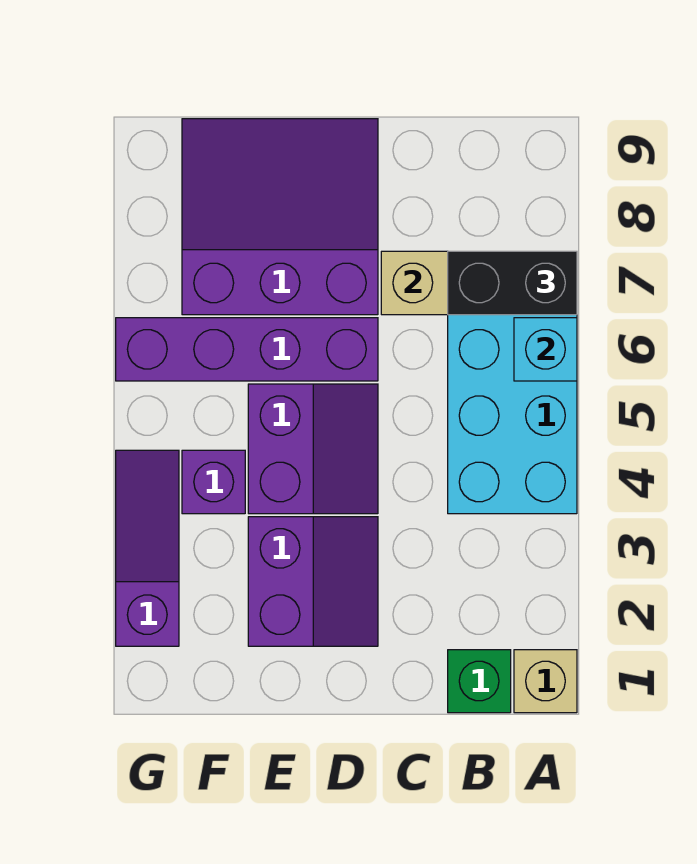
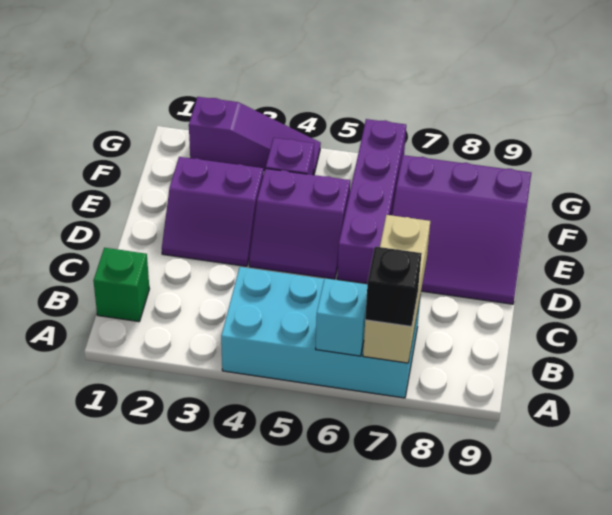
tan brick A1 level 1 -> none
black brick A7:B7 level 3 -> black brick A7 level 3
purple slope D7:F9 level 1 top 7 -> purple slope D7:F9 level 1 top F

